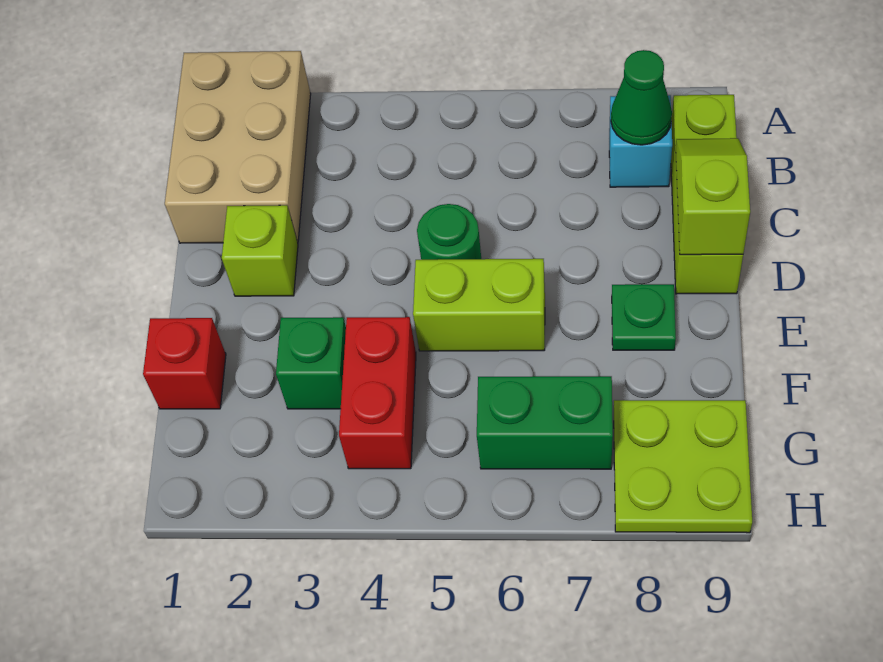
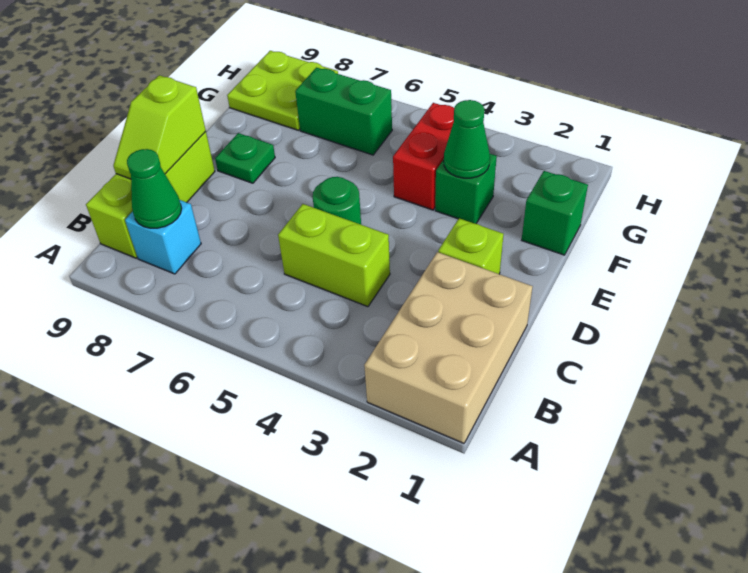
lime brick E5:E6 level 1 -> lime brick C4:C5 level 1
red brick F1 level 1 -> green brick F1 level 1
none -> green cone F3 level 2

